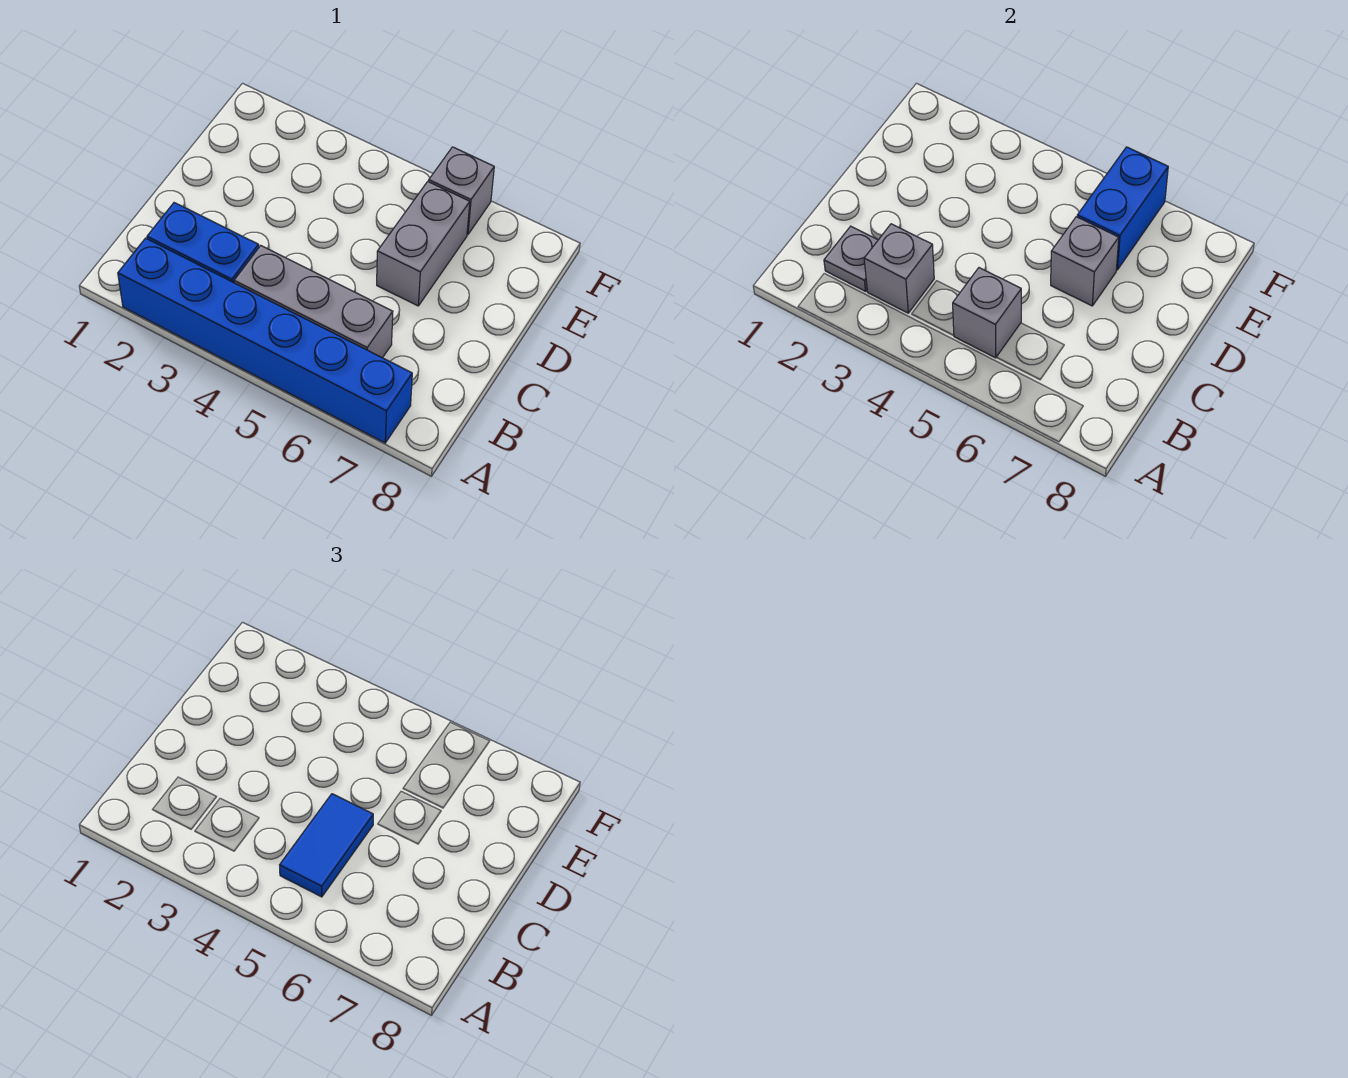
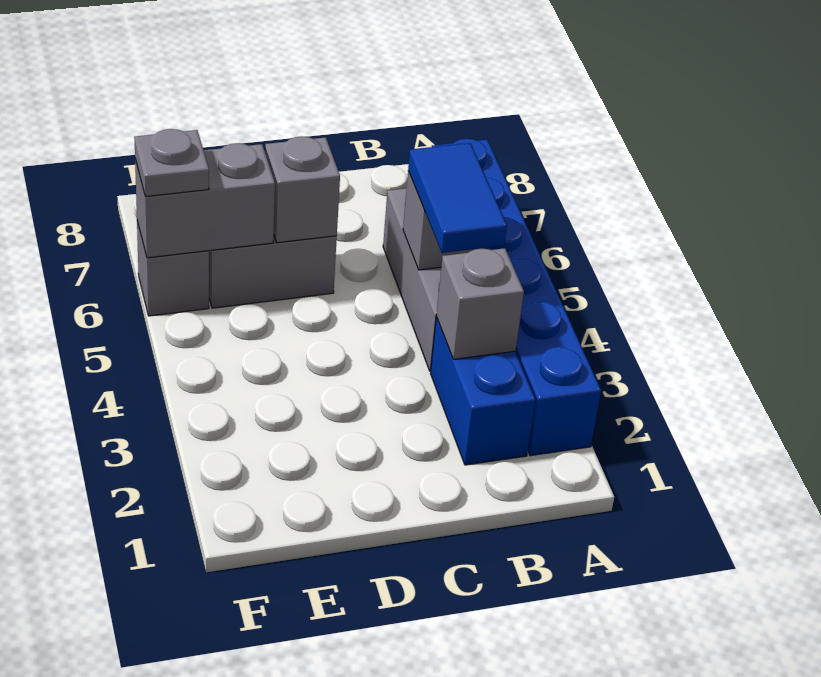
grey plate B2 level 2 -> grey plate F6 level 3
blue tile B5:C5 level 3 -> blue tile B4:B5 level 3
blue brick E6:F6 level 2 -> grey brick E6:F6 level 2

